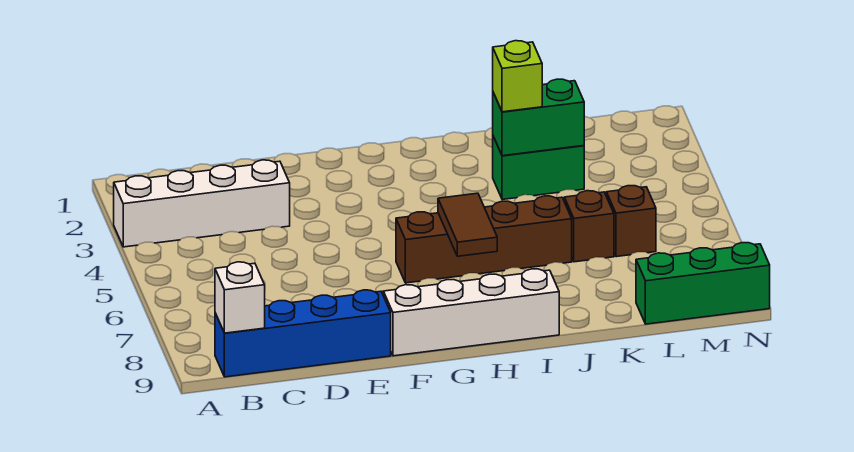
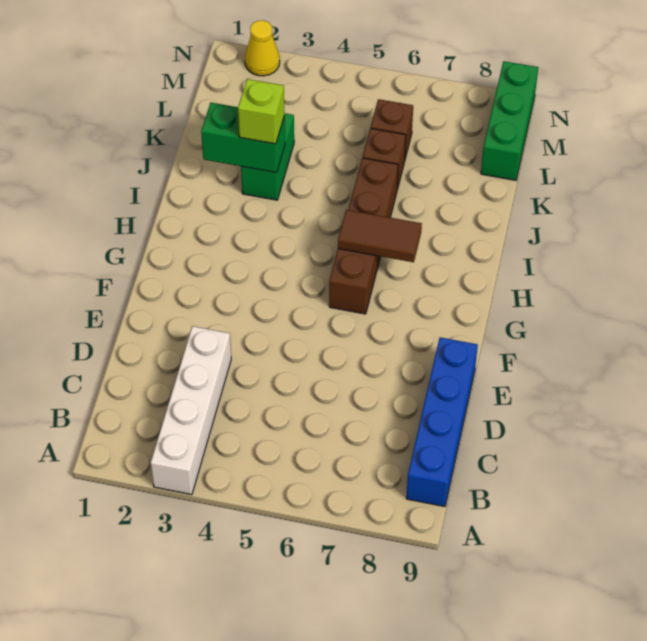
white brick B9 level 2 -> none
white brick F9:I9 level 1 -> none
green brick J3:K3 level 2 -> green brick J2:J3 level 2
none -> yellow cone N2 level 1

